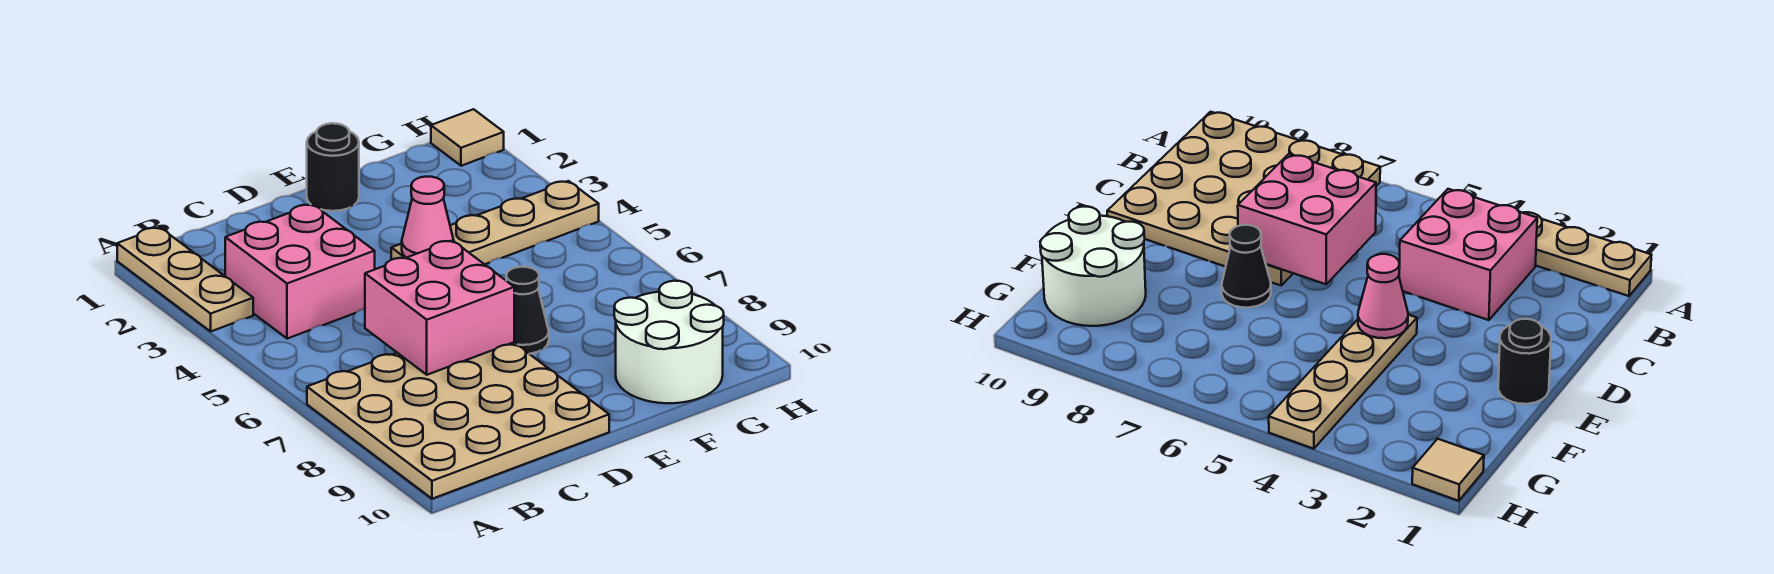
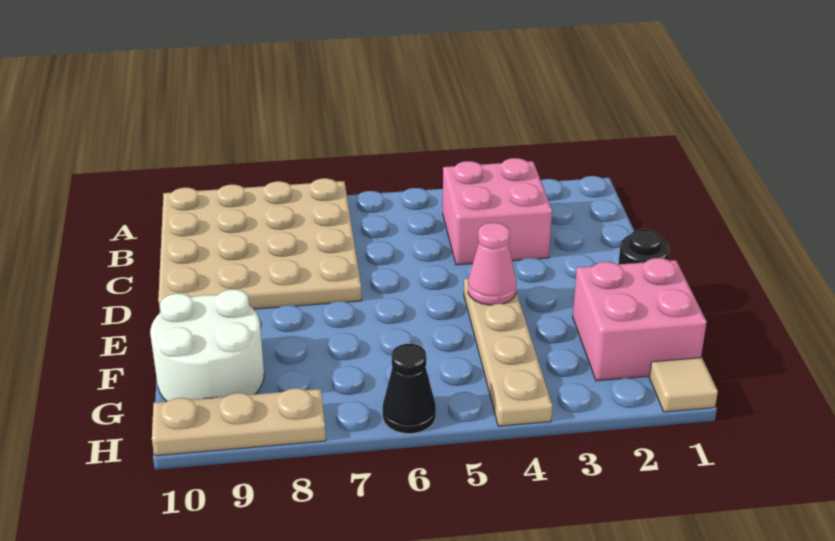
tan plate A1:A3 level 1 -> tan plate H8:H10 level 1
pink brick C6:D7 level 2 -> pink brick F1:G2 level 1
black cone E7 level 1 -> black cone H6 level 1

